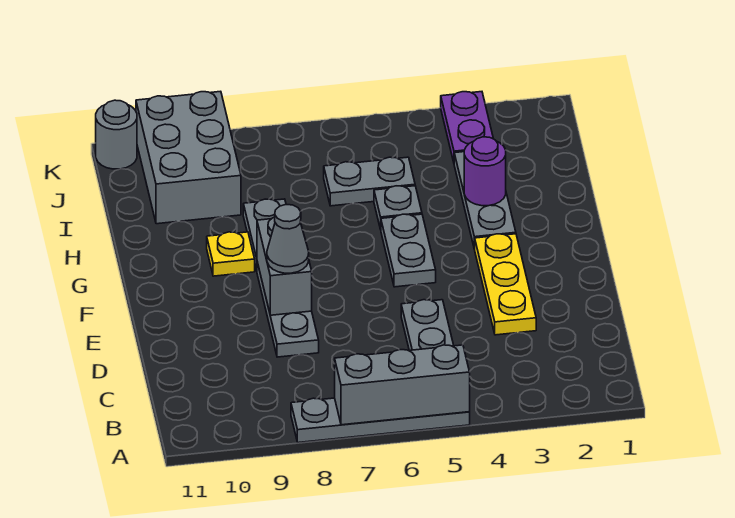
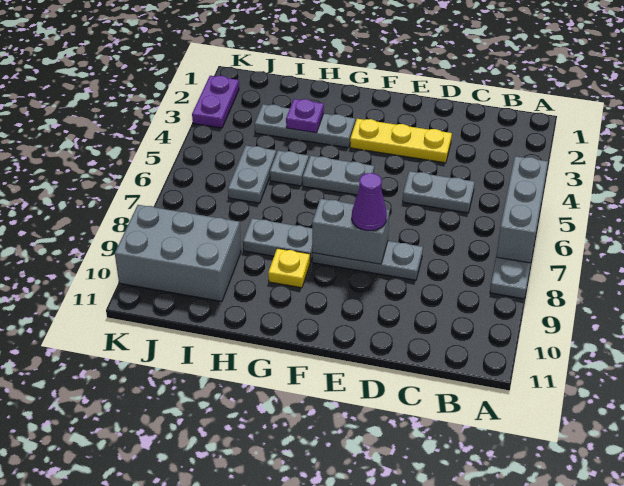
grey cone E8 level 3 -> purple cone E8 level 3
purple round brick H3 level 2 -> purple plate H3 level 2
purple plate J3:K3 level 1 -> purple plate K2:K3 level 1
grey round brick K11 level 1 -> none

